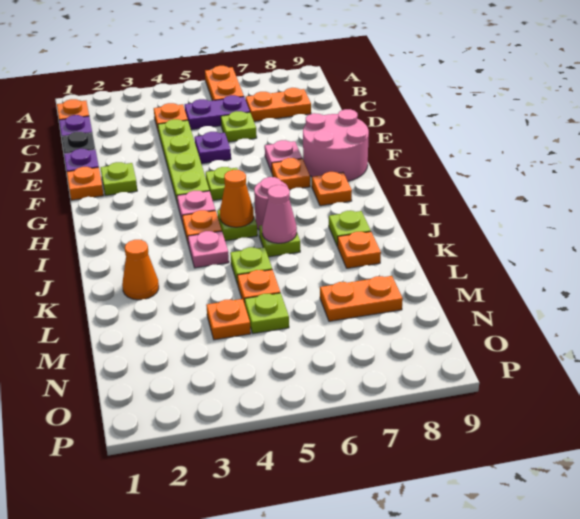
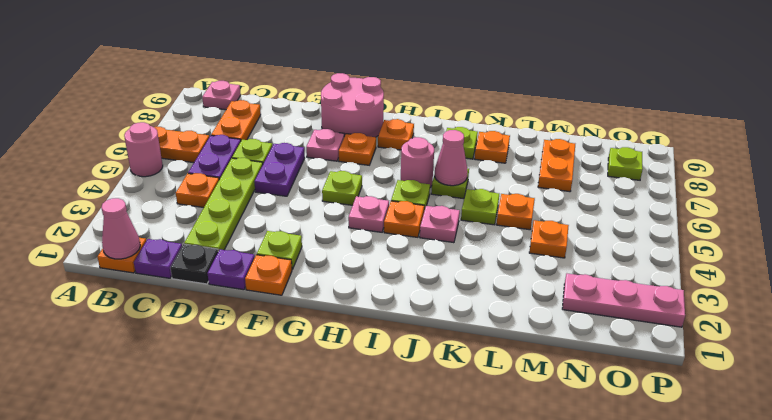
none -> pink round brick A5 level 1
none -> pink cone B1 level 2
none -> pink plate B9 level 1
lime plate D4:G4 level 1 -> lime plate D2:D5 level 1
purple plate E5 level 1 -> purple plate E5:E6 level 1
orange cone I5 level 2 -> none
orange cone K2 level 1 -> none
lime plate M5 level 1 -> lime plate O8 level 1
none -> pink plate N2:P2 level 1

